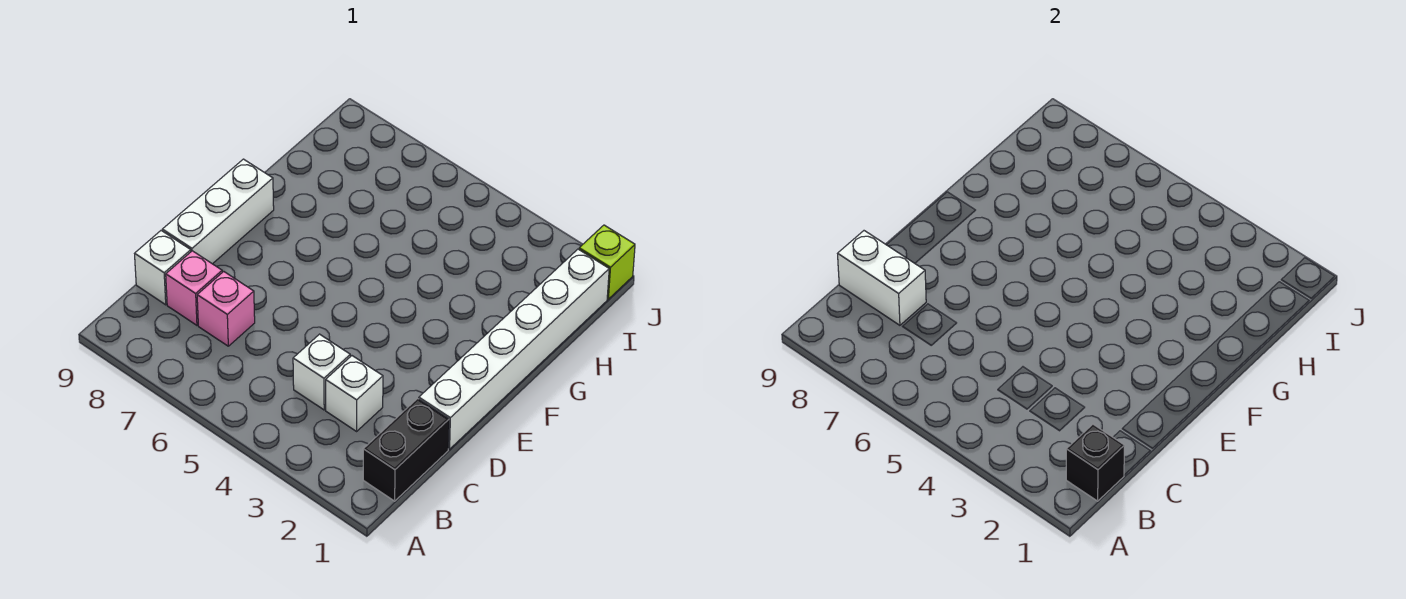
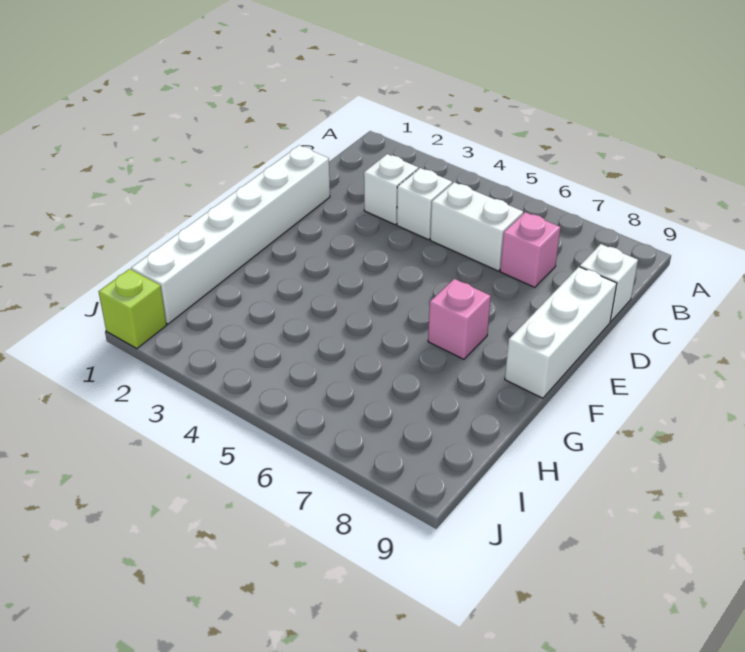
black brick B1:C1 level 1 -> none
black brick B1 level 2 -> none
pink brick C8 level 1 -> pink brick F7 level 1
white brick C8:C9 level 2 -> white brick C5:C6 level 1

